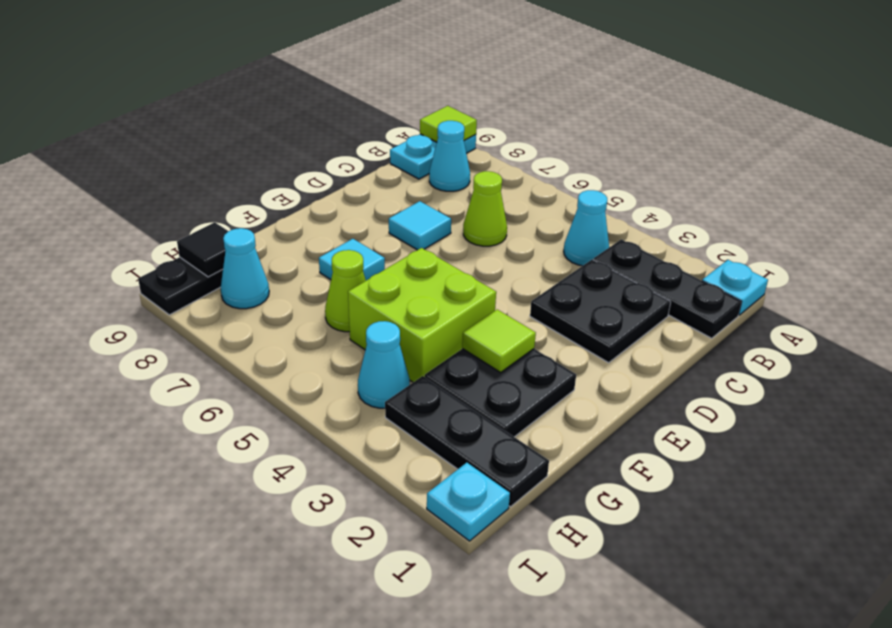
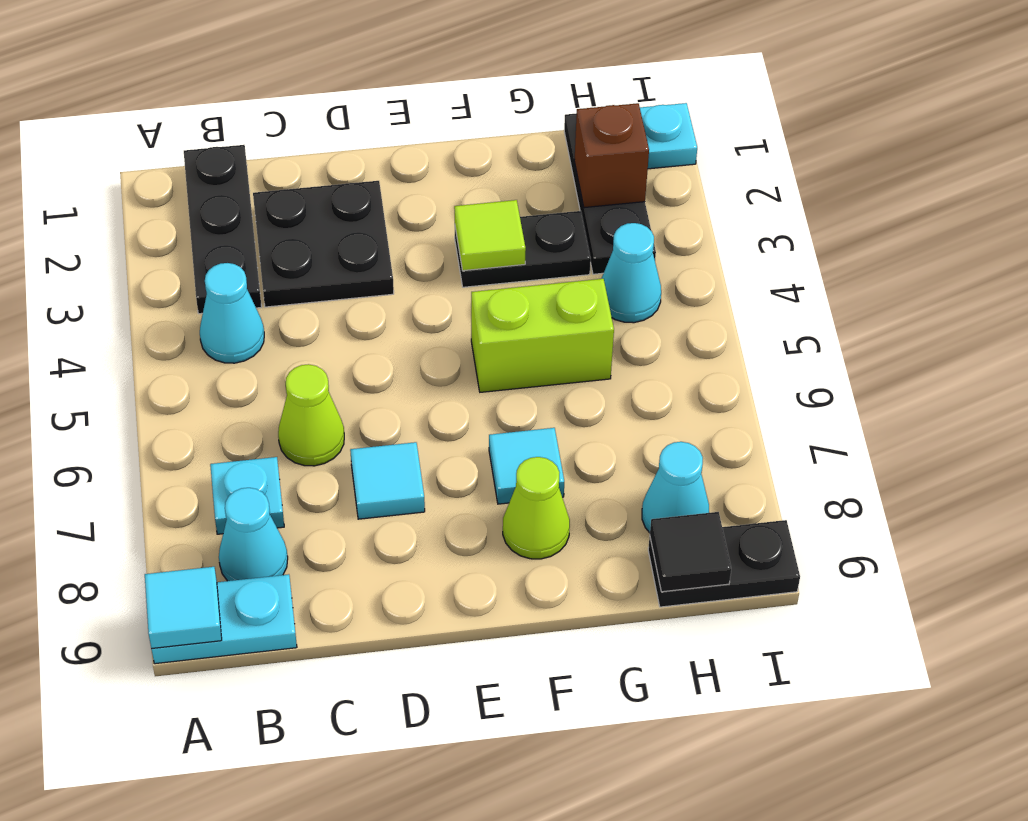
cyan plate A1 level 1 -> cyan plate B7 level 1
lime tile A9 level 2 -> cyan tile A9 level 2
black plate F2:G3 level 1 -> black plate F3:G3 level 1
lime brick F4:G5 level 1 -> lime brick F5:G5 level 1
lime cone G6 level 1 -> lime cone F8 level 1
none -> brown brick H2 level 2

